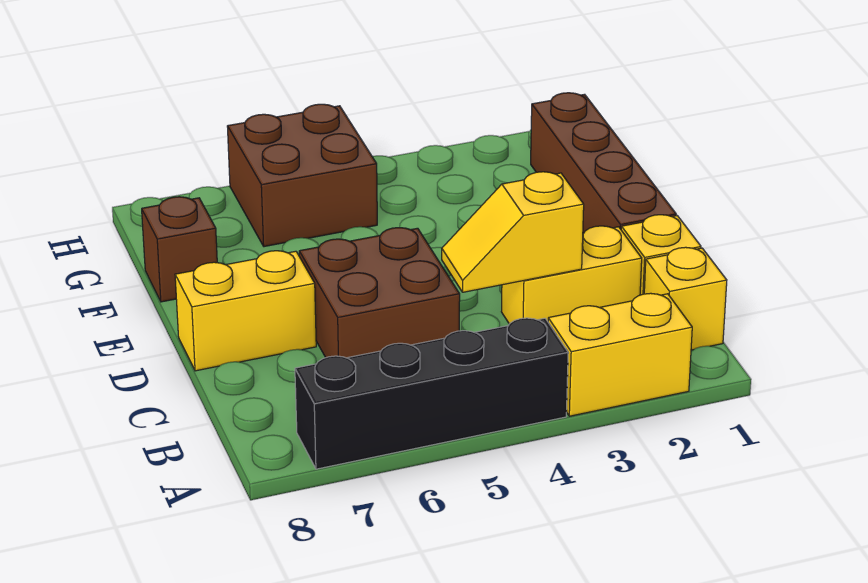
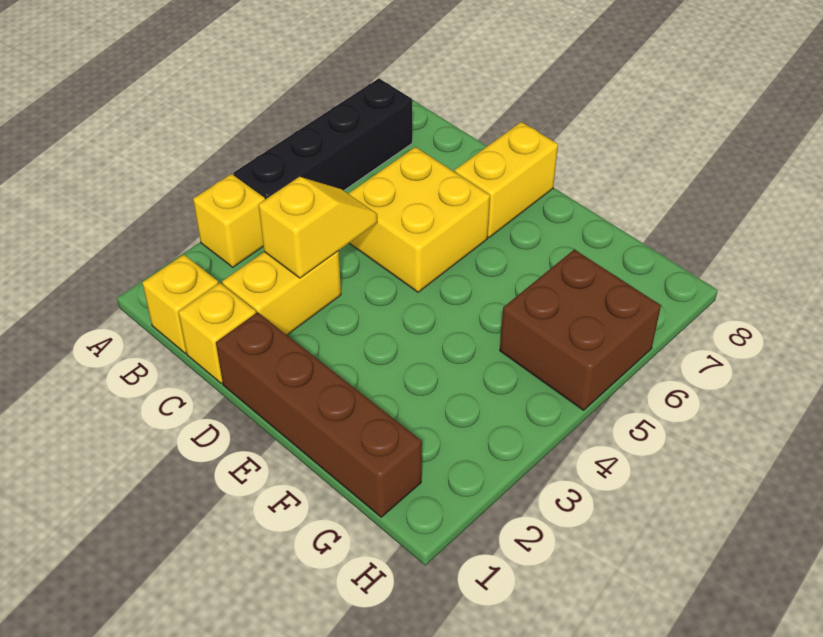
yellow brick A2:A3 level 1 -> yellow brick A3 level 1
brown brick C5:D6 level 1 -> yellow brick C5:D6 level 1
brown brick F8 level 1 -> none

